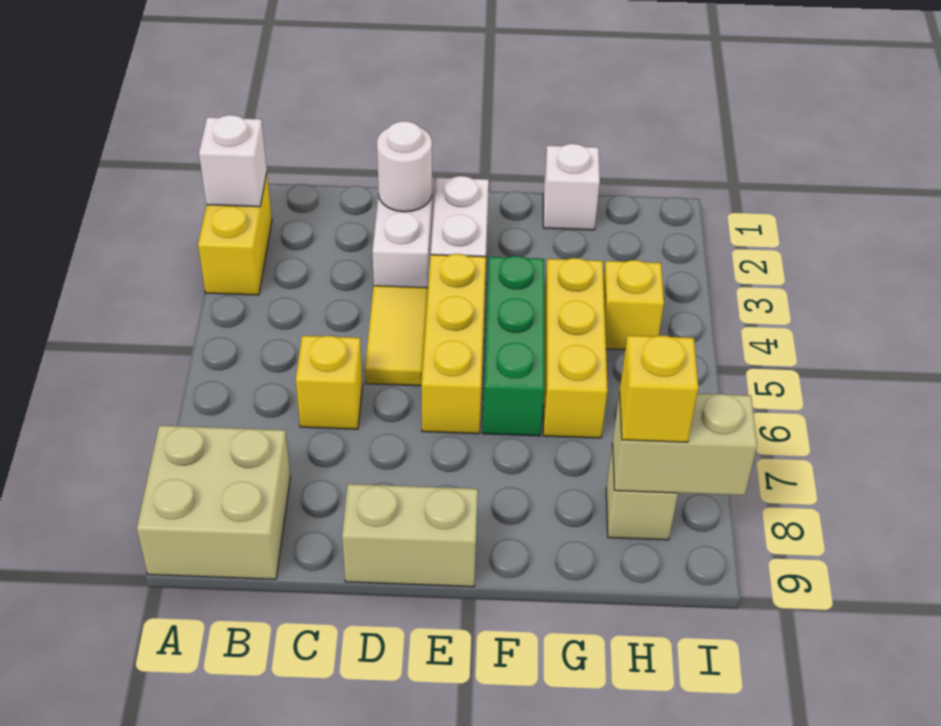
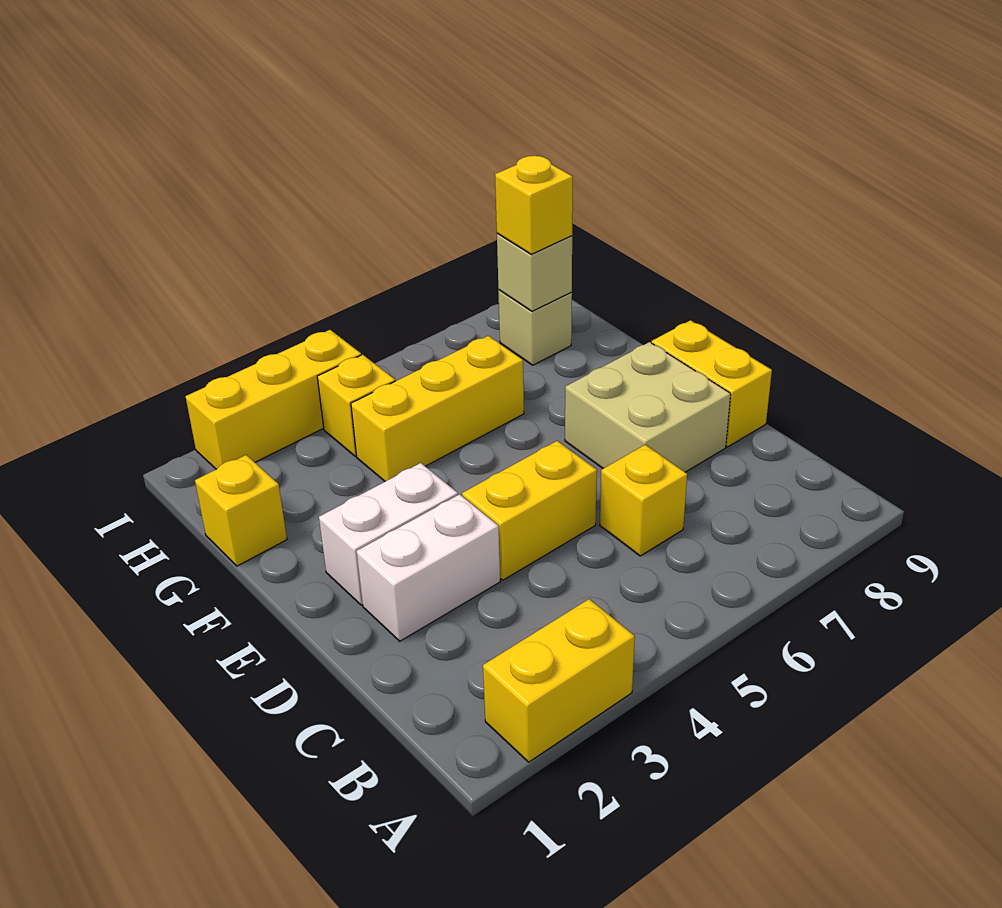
white brick A2 level 2 -> none
tan brick A8:B9 level 1 -> tan brick D7:E8 level 1
white round brick D2 level 2 -> none
yellow tile D4:D5 level 1 -> yellow brick D4:D5 level 1
tan brick D9:E9 level 1 -> yellow brick D9:E9 level 1
yellow brick E4:E6 level 1 -> yellow brick I2:I4 level 1
green brick F4:F6 level 1 -> none
white brick G1 level 1 -> yellow brick G1 level 1
tan brick H8:I8 level 2 -> tan brick H8 level 2

